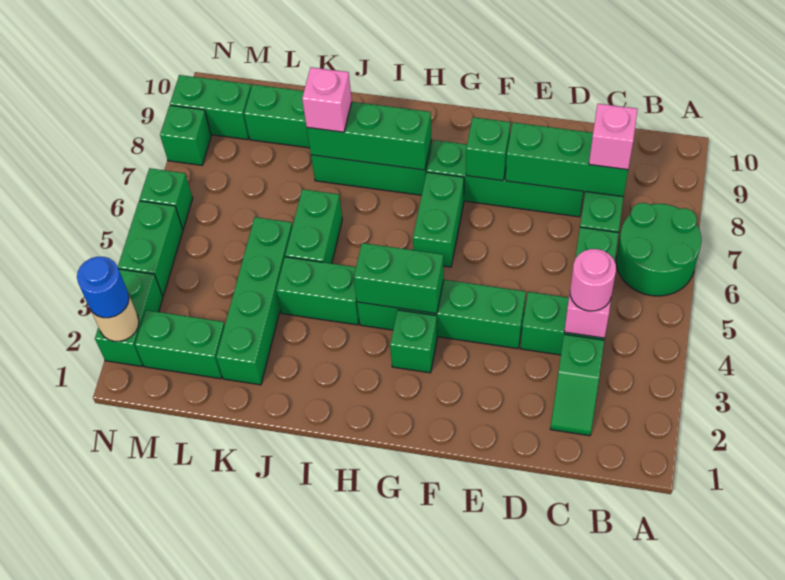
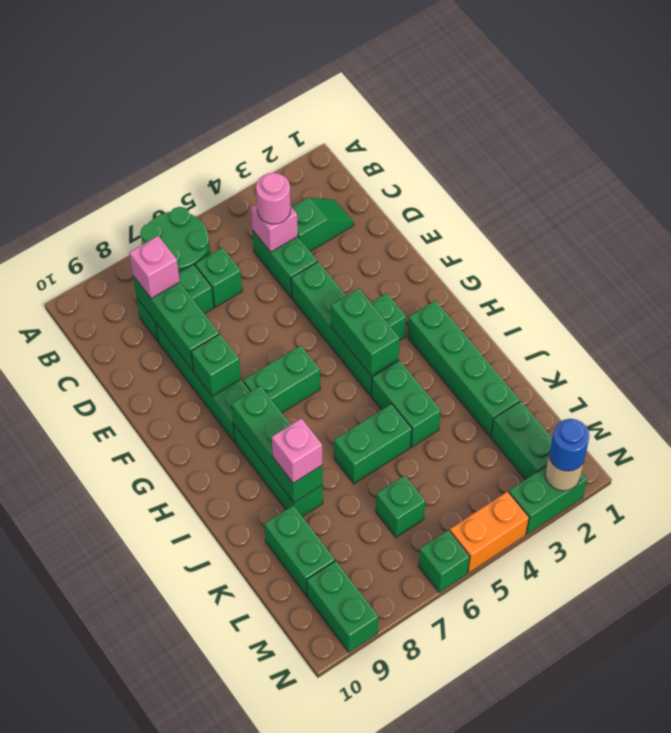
green brick K2:K5 level 1 -> green brick H2:K2 level 1
green brick N4:N5 level 1 -> orange brick N4:N5 level 1
green brick N8 level 1 -> green brick L6 level 1

